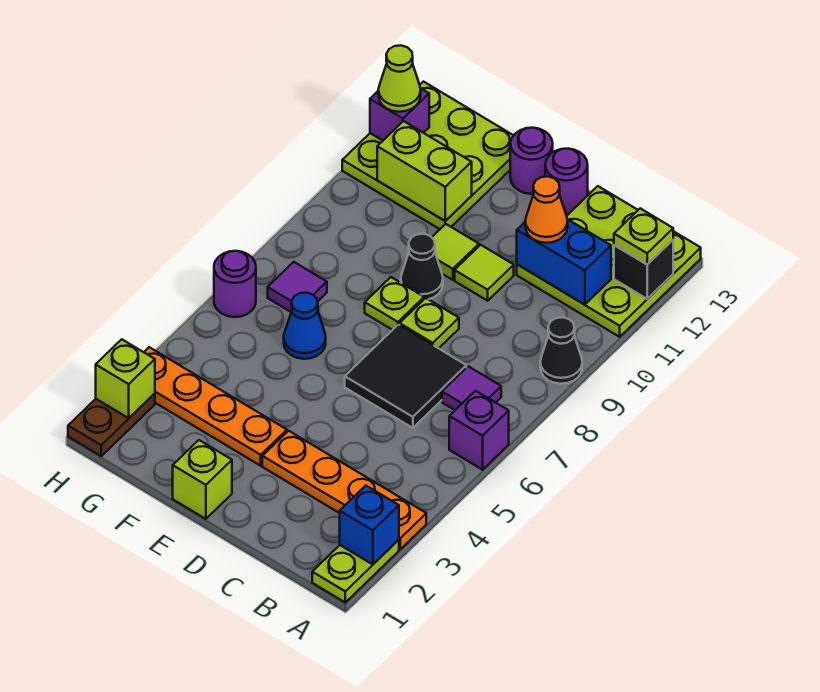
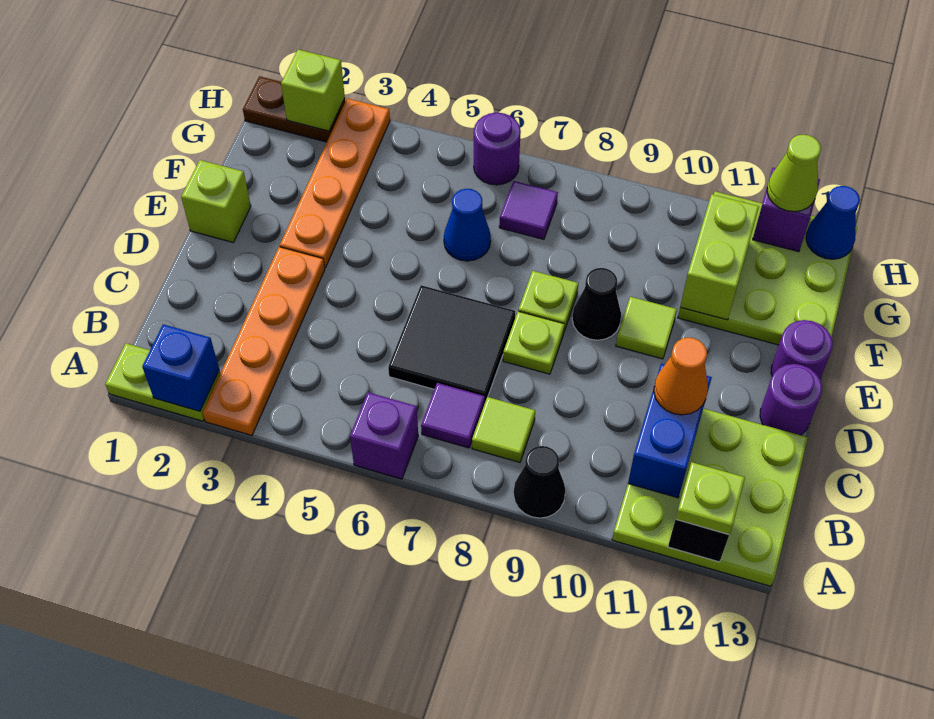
lime tile D10 level 1 -> lime tile B8 level 1
none -> blue cone H13 level 2

